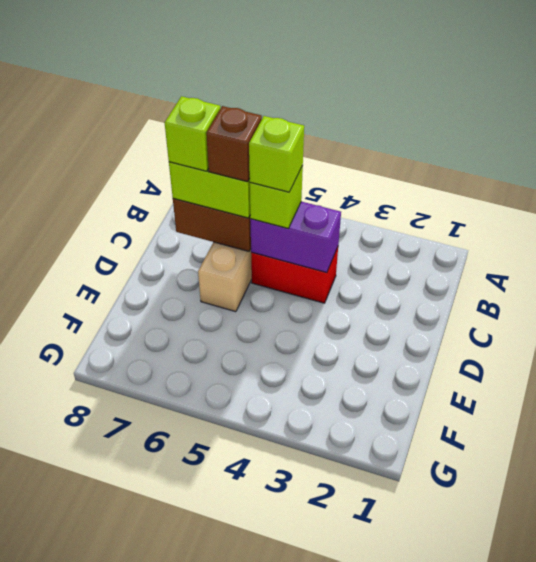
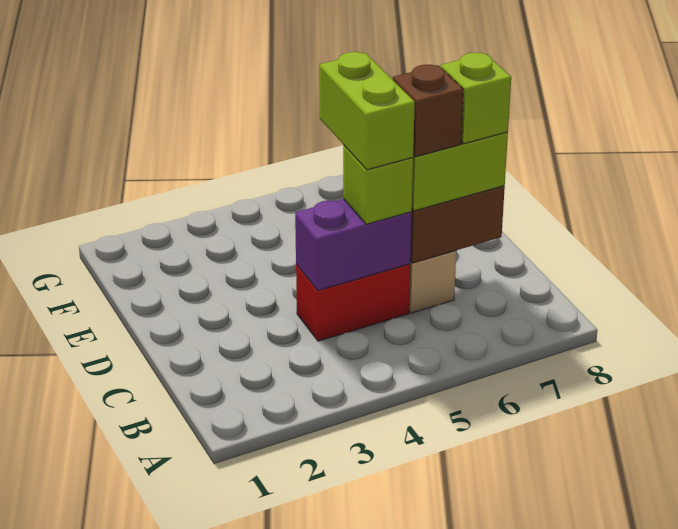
lime brick C5 level 4 -> lime brick C5:D5 level 4

